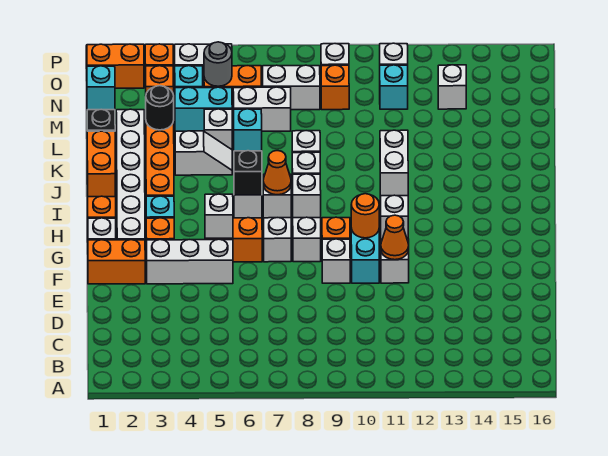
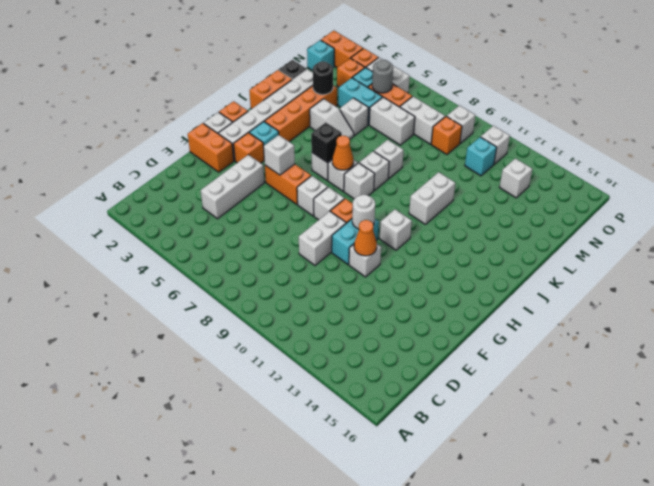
white brick F3:F5 level 1 -> white brick D4:F4 level 1
white brick F9 level 1 -> white brick E9:F9 level 1
orange round brick G10 level 2 -> white round brick G10 level 2
cyan brick L6 level 1 -> none

